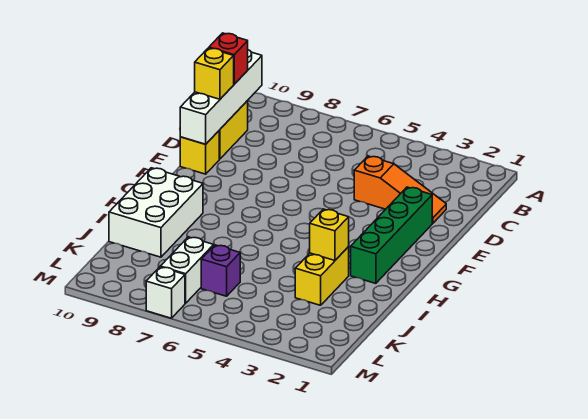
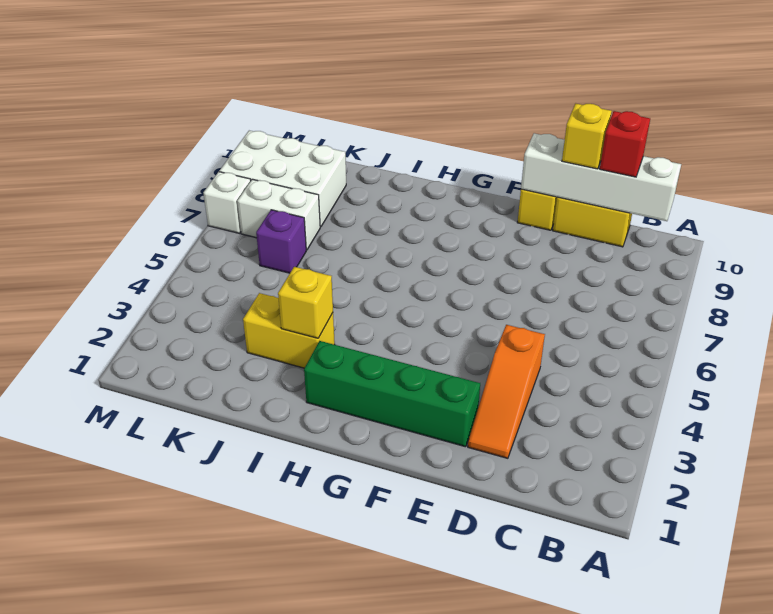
white brick H9:J10 level 1 -> white brick K8:M9 level 1

